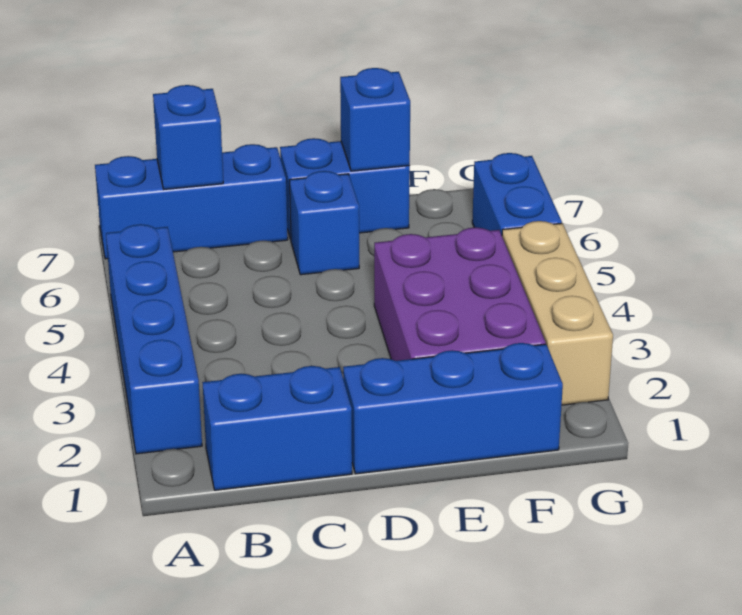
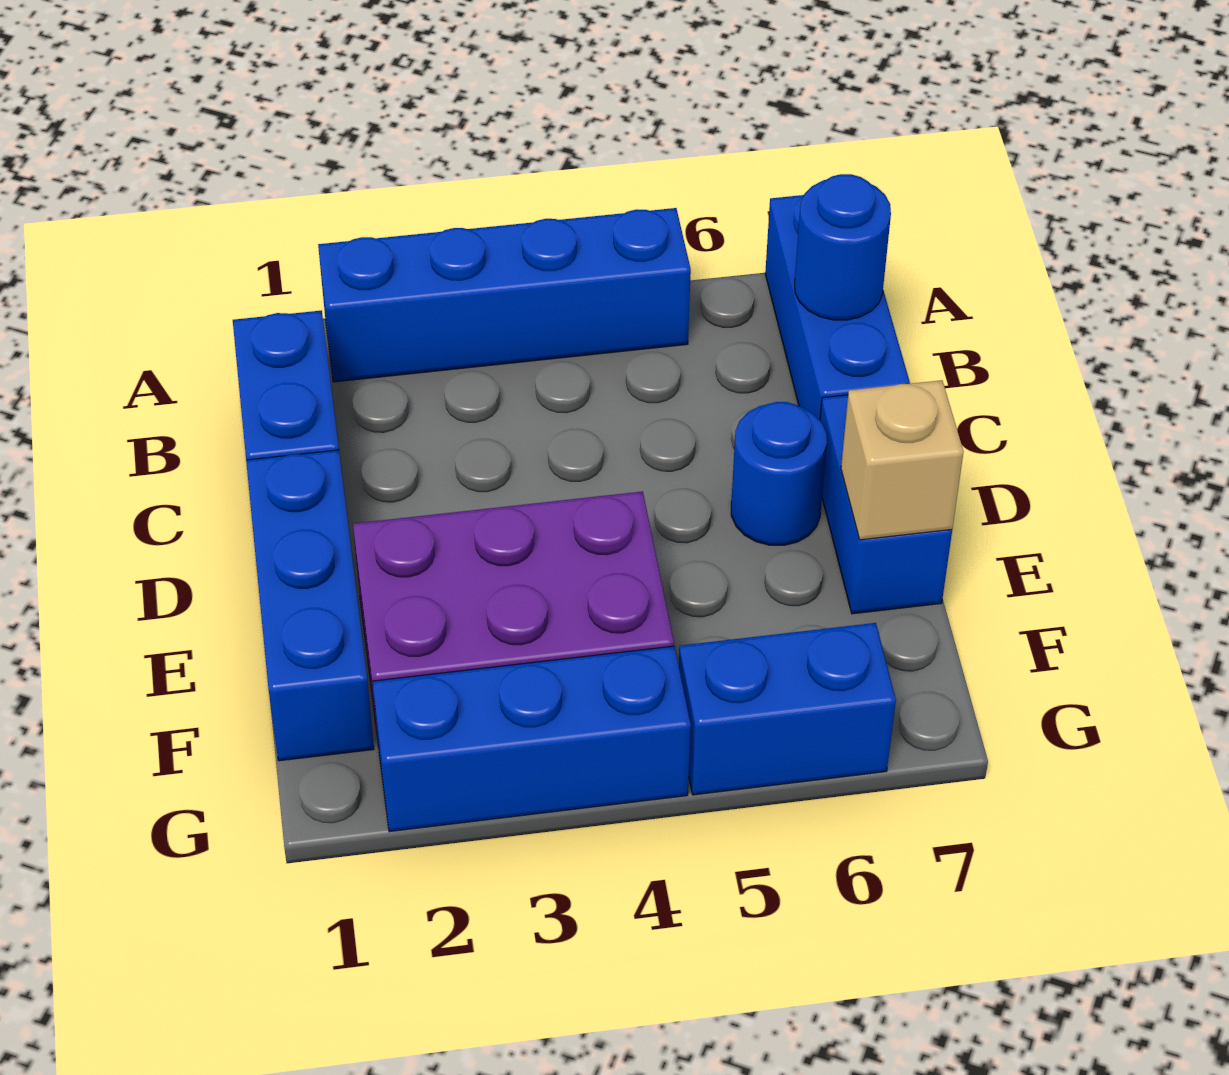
blue brick B7 level 2 -> blue round brick B7 level 2
blue brick D6 level 1 -> blue round brick D6 level 1
blue brick E7 level 2 -> tan brick E7 level 2
tan brick G2:G4 level 1 -> blue brick G2:G4 level 1

